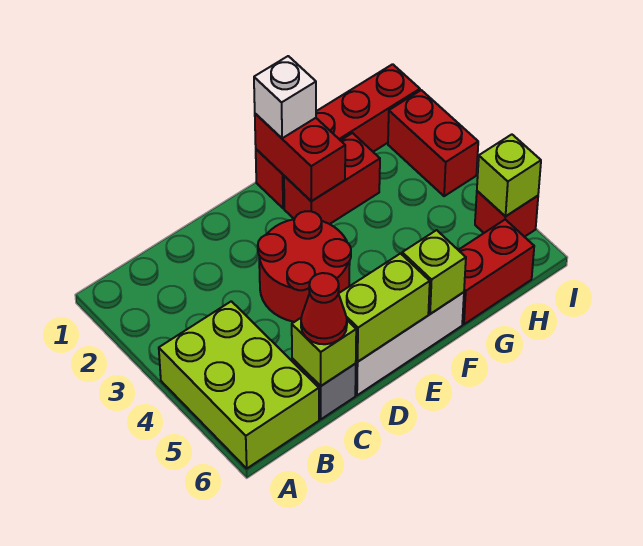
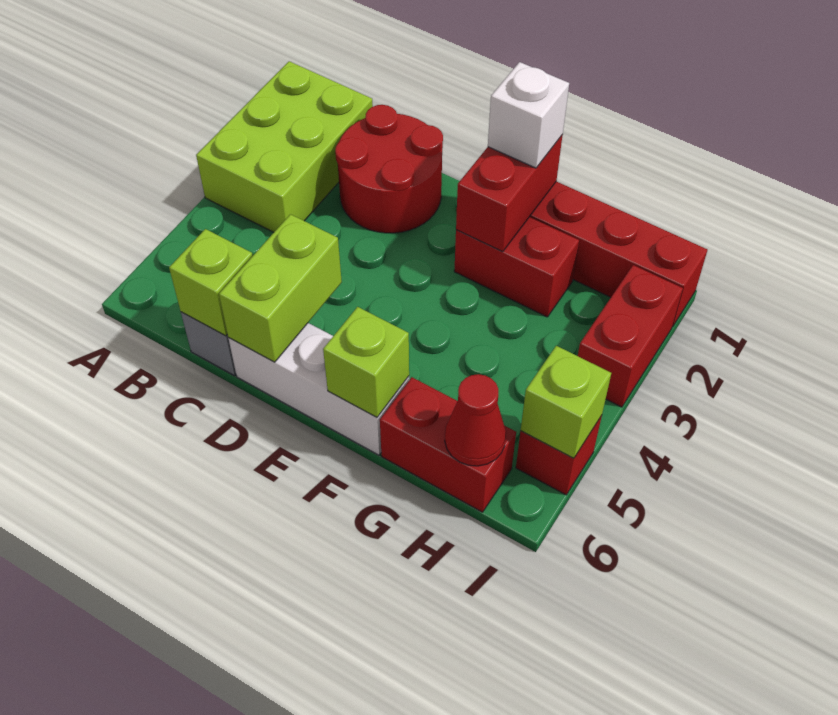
lime brick A4:B6 level 1 -> lime brick A1:B3 level 1
red cone C6 level 3 -> red cone H6 level 2
red round brick D3:E4 level 1 -> red round brick C1:D2 level 1
lime brick D6:E6 level 2 -> lime brick D5:D6 level 2

